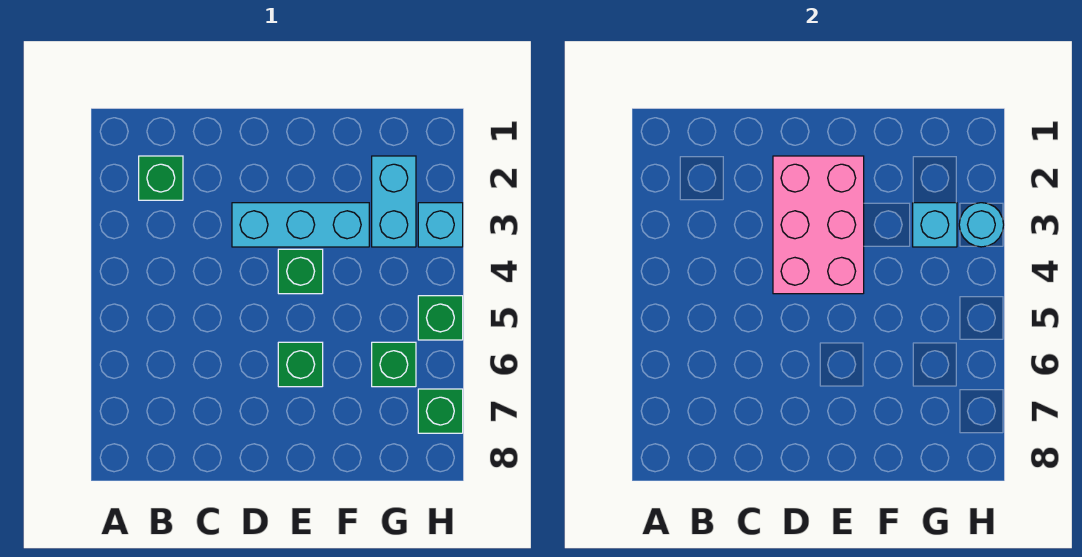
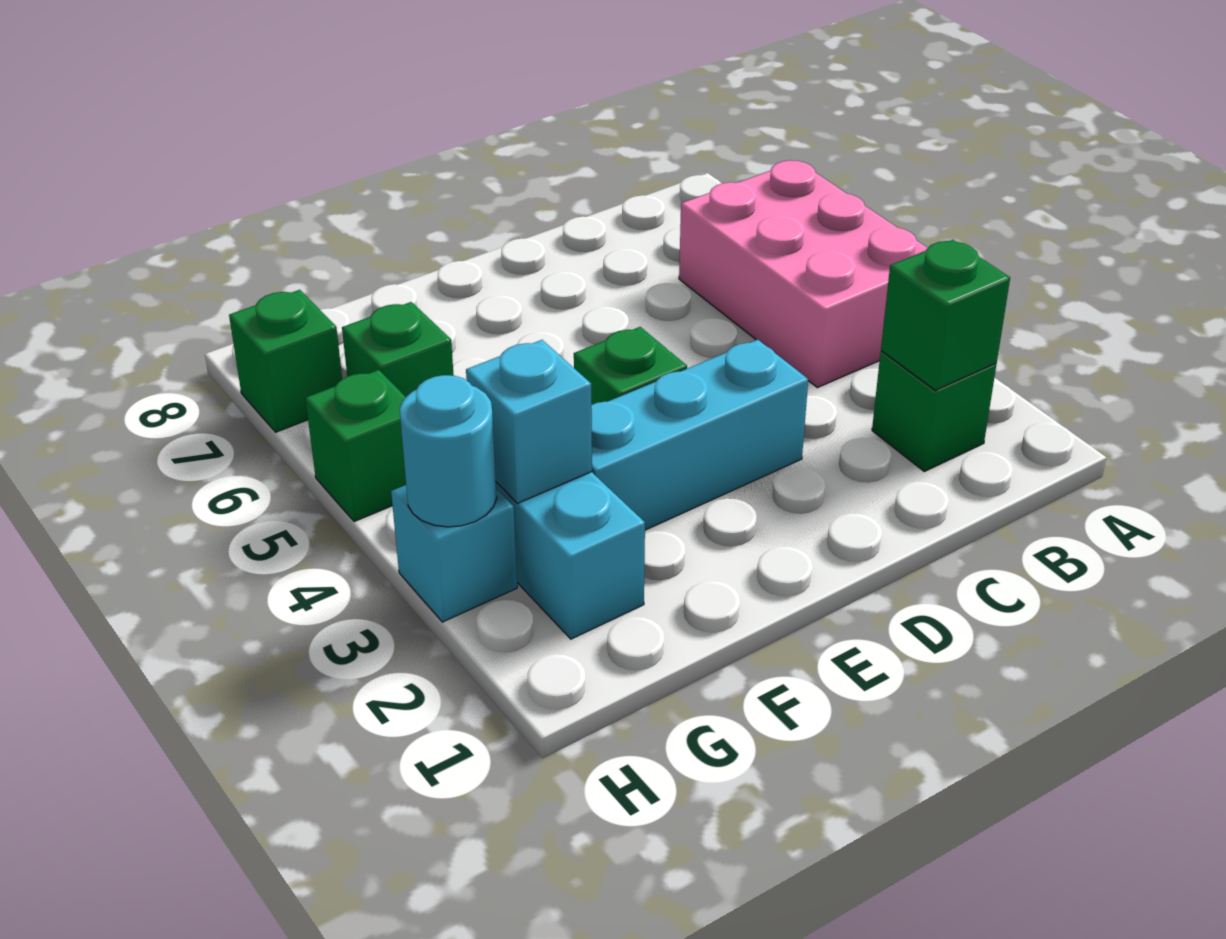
pink brick D2:E4 level 2 -> pink brick A4:B6 level 1
green brick E6 level 1 -> green brick B2 level 2

